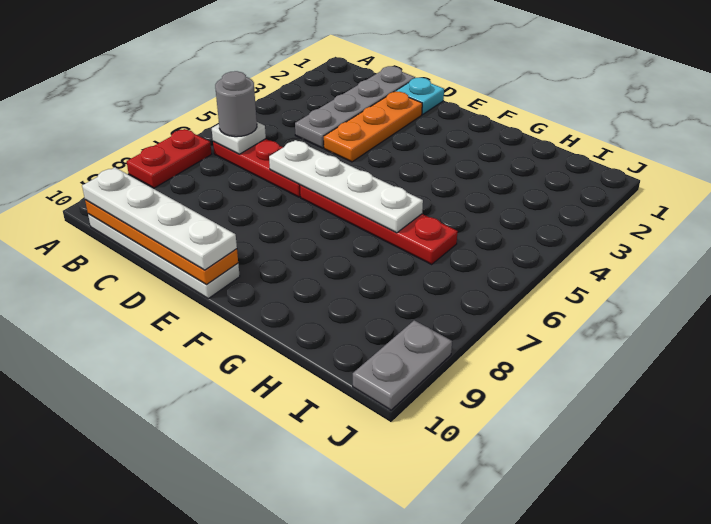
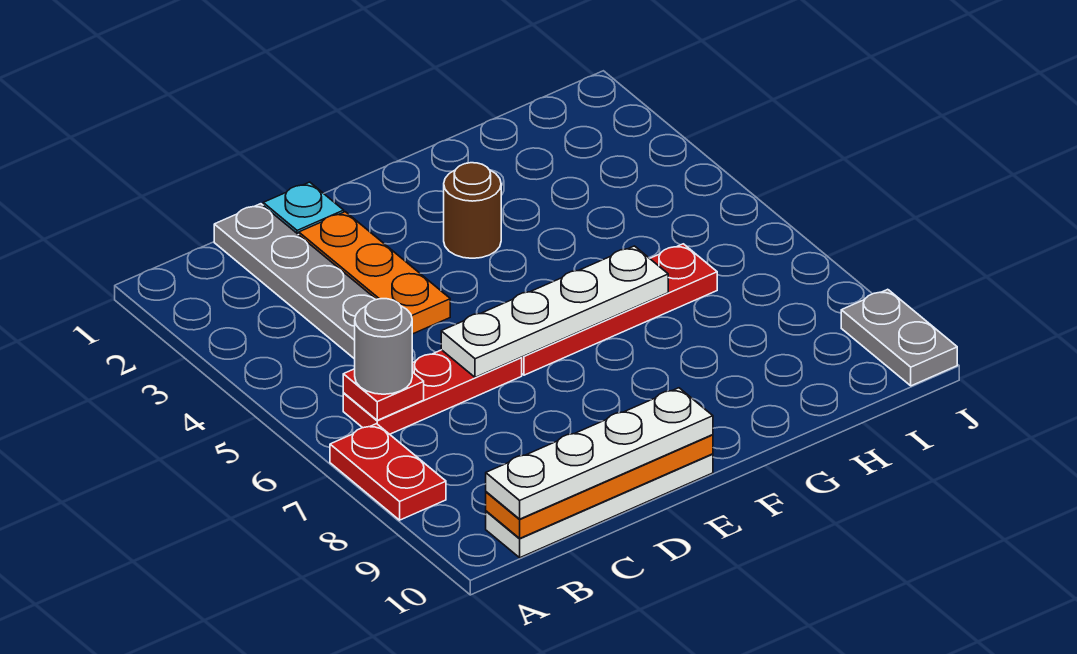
white plate B6 level 2 -> red plate B6 level 2
none -> brown round brick F3 level 1

